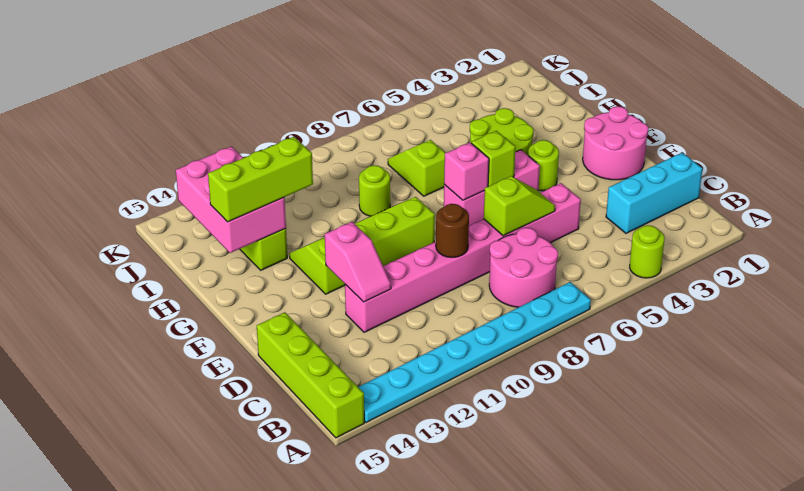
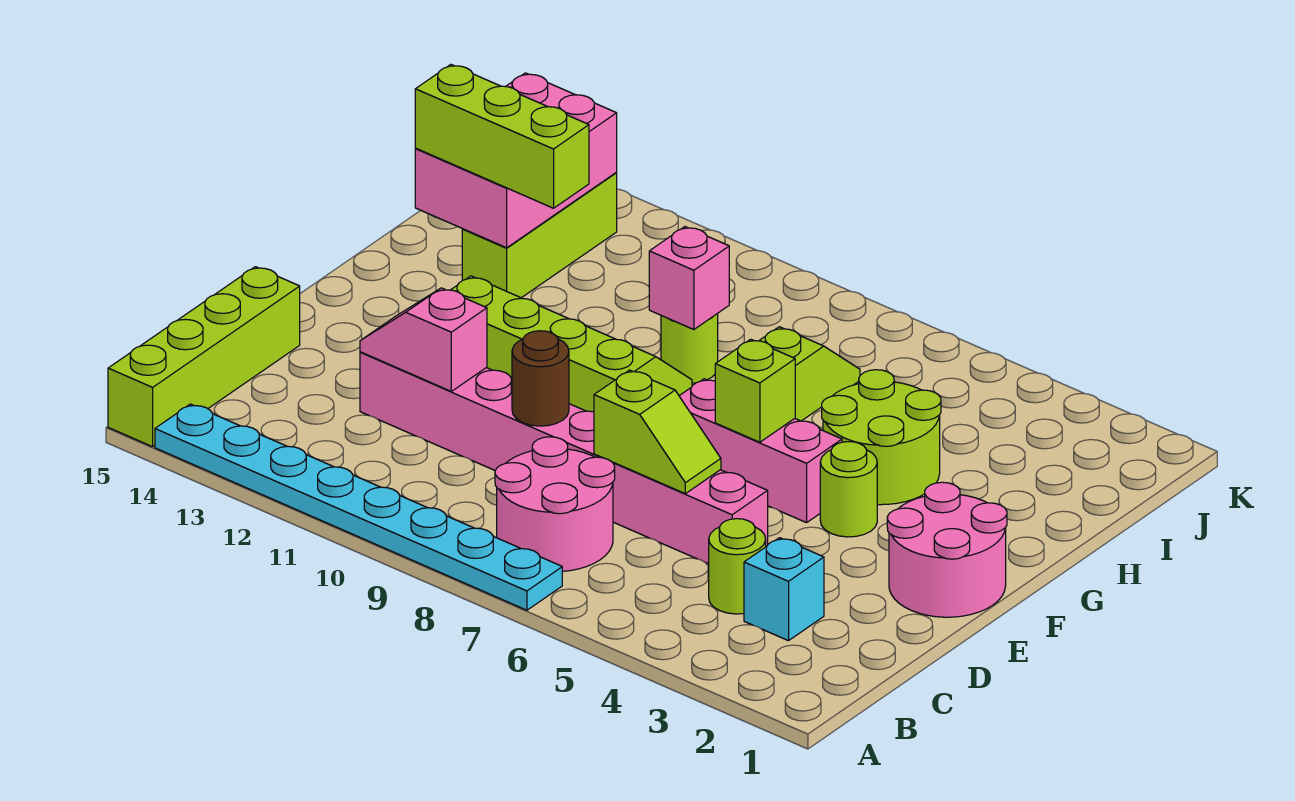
lime round brick A4 level 1 -> lime round brick C4 level 1
cyan brick C1:C3 level 1 -> cyan brick C3 level 1
pink slope D12:E12 level 2 top E -> pink slope D11:D12 level 2 top 11
pink brick F7 level 2 -> pink brick H9 level 2

